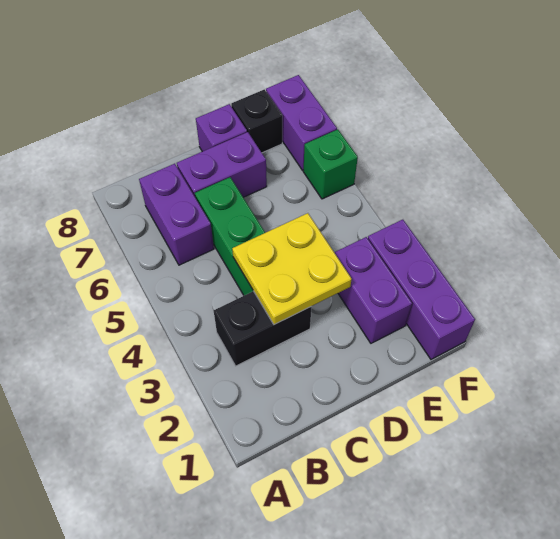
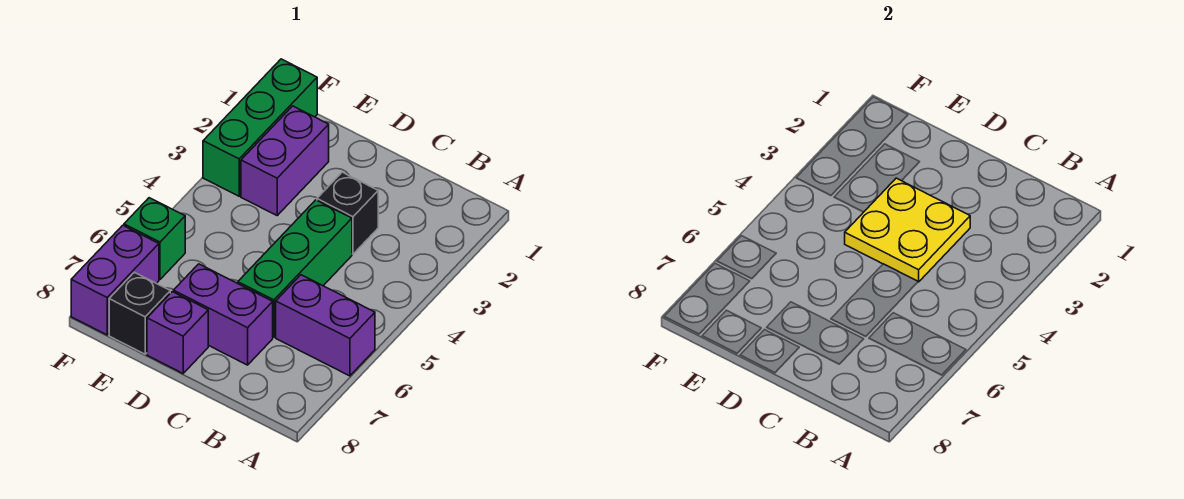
black brick B3:C3 level 1 -> black brick C3 level 1
purple brick B6:B7 level 1 -> purple brick A6:B6 level 1
purple brick F1:F3 level 1 -> green brick F1:F3 level 1

